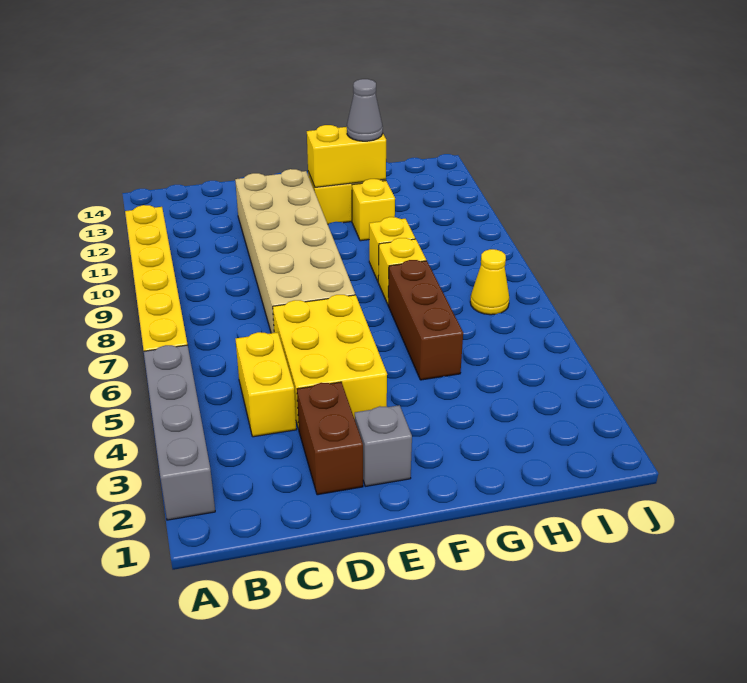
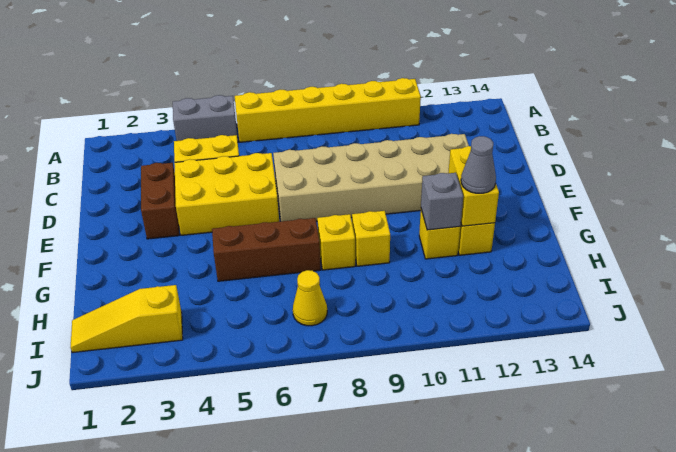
grey brick A2:A5 level 1 -> grey brick A4:A5 level 1
brown brick D2:D3 level 1 -> brown brick D3:E3 level 1
grey brick E2 level 1 -> grey brick G11 level 2
none -> yellow slope I1:I3 level 1 top 3

